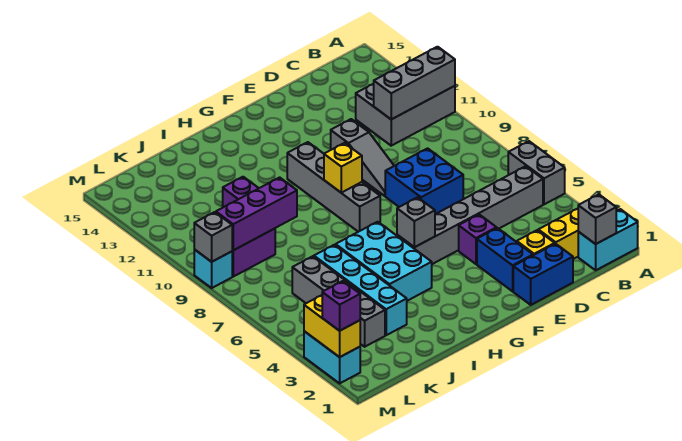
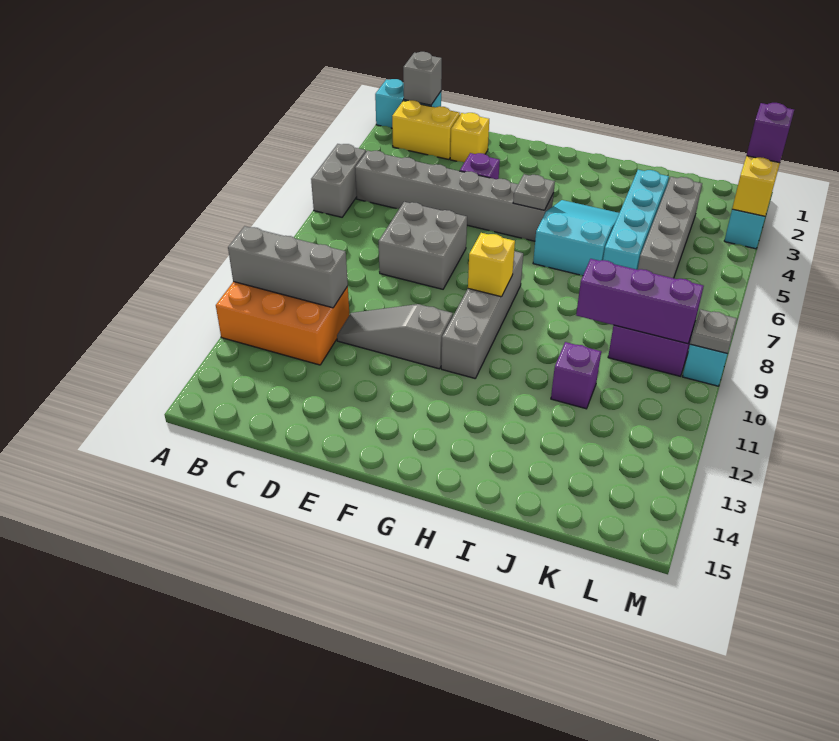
grey brick A11:C12 level 1 -> orange brick A11:C12 level 1
blue brick D1:E1 level 1 -> none
blue brick D7:E8 level 1 -> grey brick D7:E8 level 1
blue brick E2:E3 level 1 -> none
grey slope E9:E11 level 1 top 11 -> grey slope D11:F11 level 1 top F
grey brick G5 level 2 -> grey plate G5 level 2
cyan brick H4:I6 level 1 -> cyan slope H4:I6 level 1 top 6
grey brick M9 level 2 -> grey plate M9 level 2

